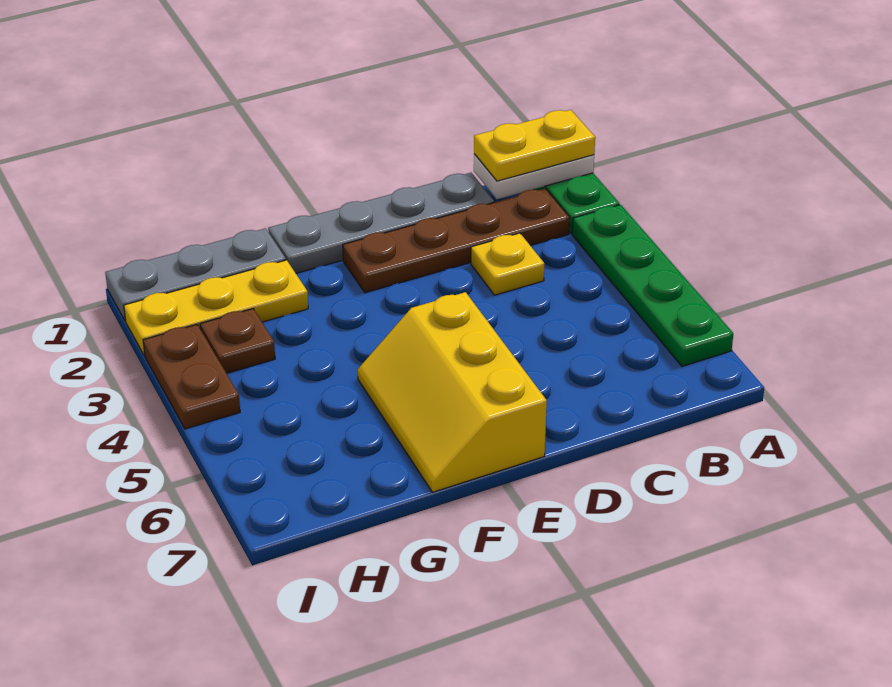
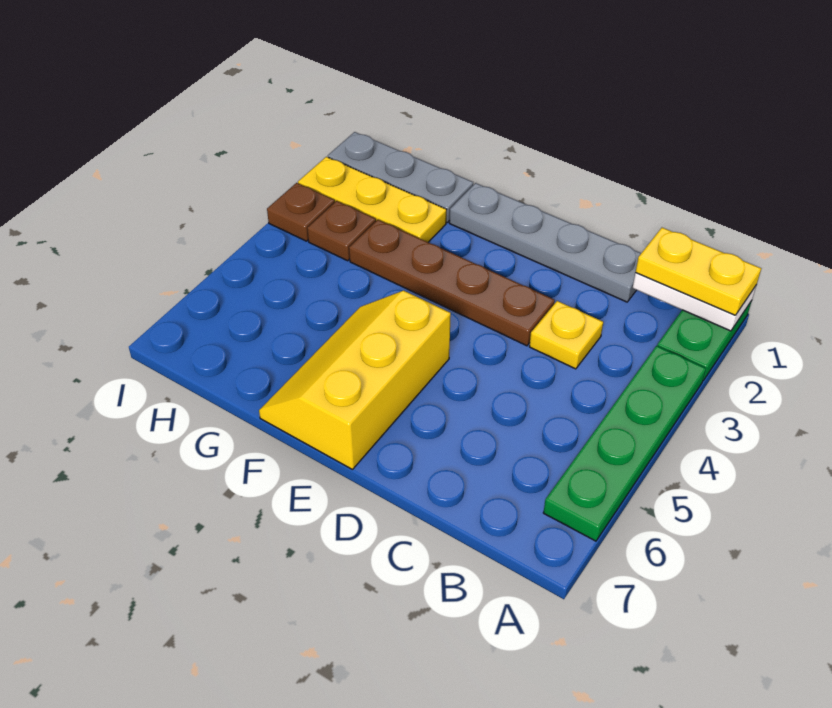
brown plate B2:E2 level 1 -> brown plate D3:G3 level 1
brown plate I3:I4 level 1 -> brown plate I3 level 1

